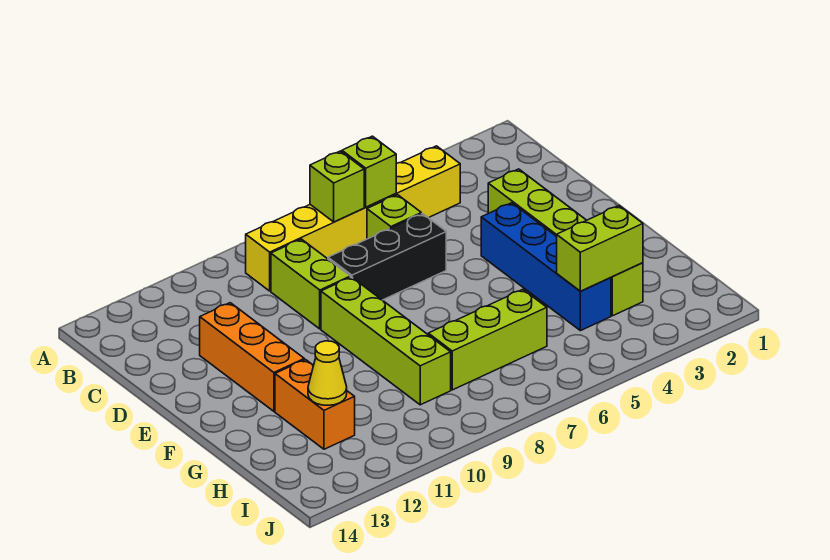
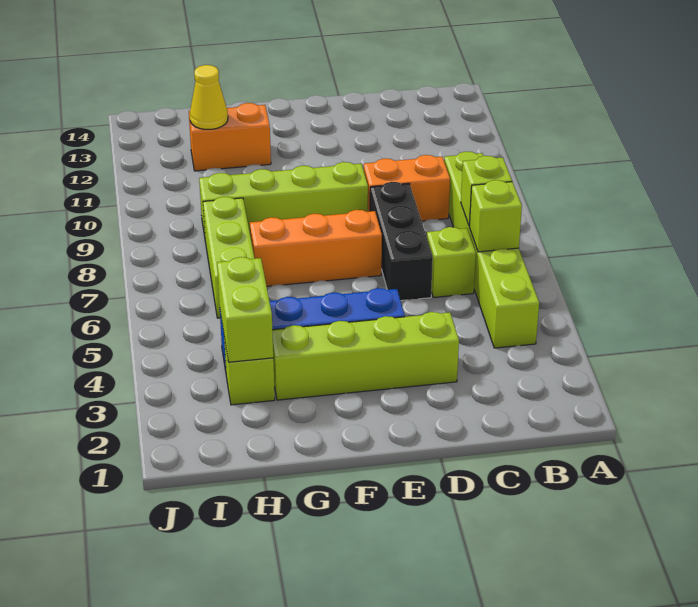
yellow brick B4:B9 level 1 -> lime brick B4:B9 level 1
lime brick C9:D9 level 1 -> orange brick C9:D9 level 1
orange brick D12:F12 level 1 -> orange brick E7:G7 level 1

